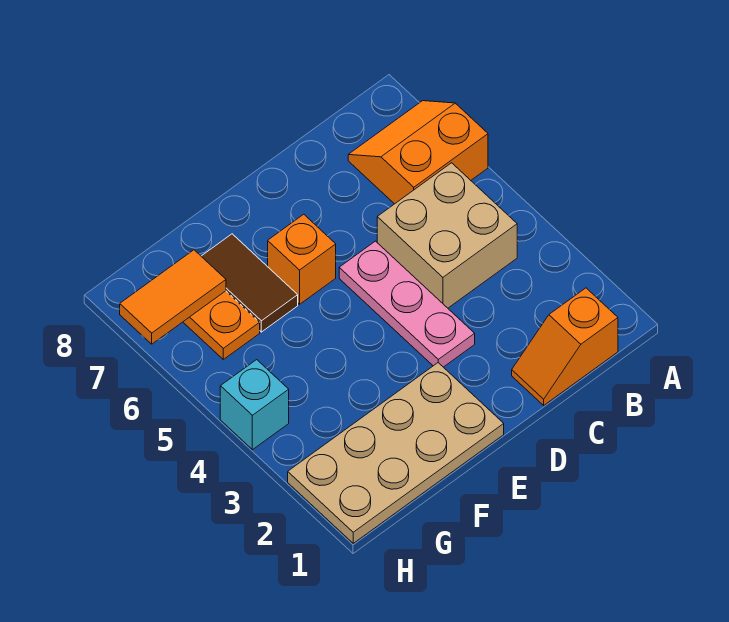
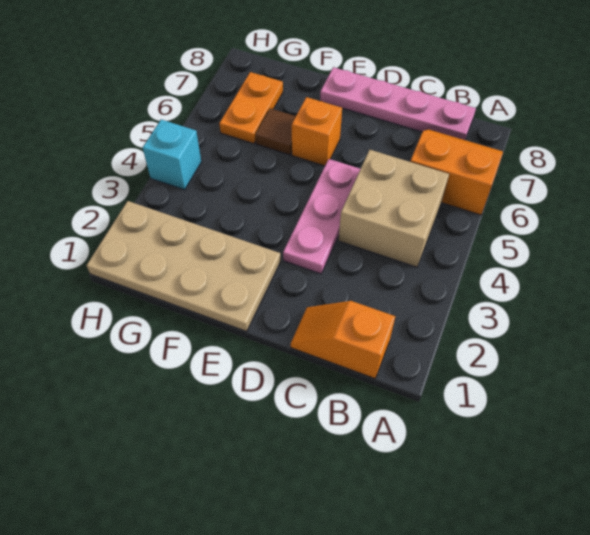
none -> pink plate B8:E8 level 1
brown tile F6:F7 level 1 -> brown tile F6 level 1
orange tile G7:H7 level 2 -> none

